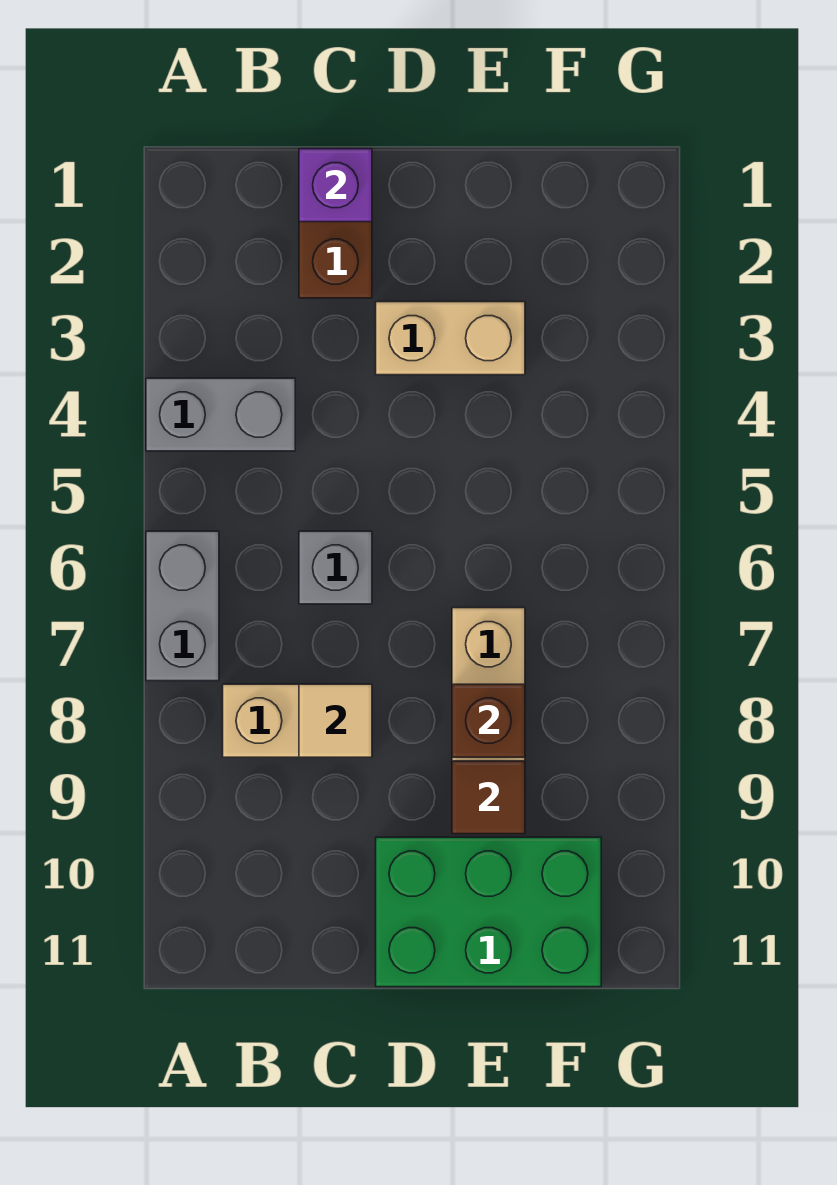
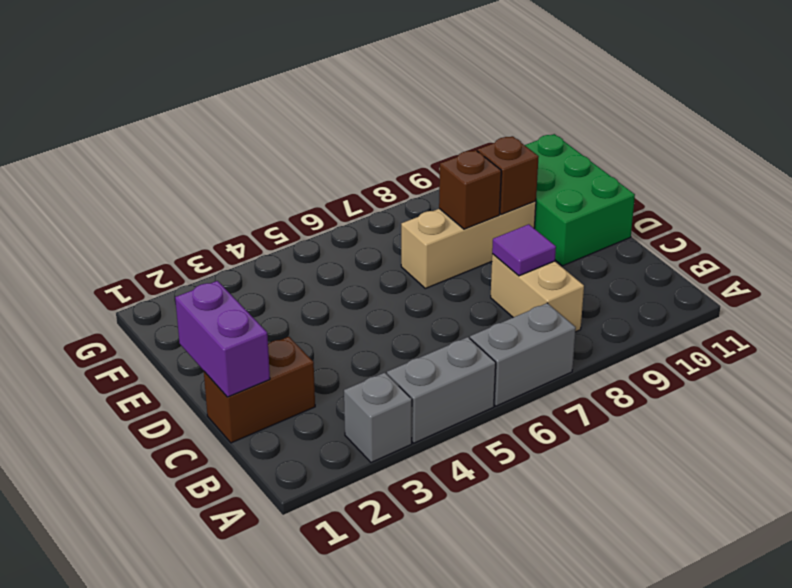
grey brick A4:B4 level 1 -> grey brick A4:A5 level 1
purple brick C1 level 2 -> purple brick C1:D1 level 2
grey brick C6 level 1 -> grey brick A3 level 1
tan tile C8 level 2 -> purple tile C8 level 2
tan brick D3:E3 level 1 -> none
brown tile E9 level 2 -> brown brick E9 level 2

